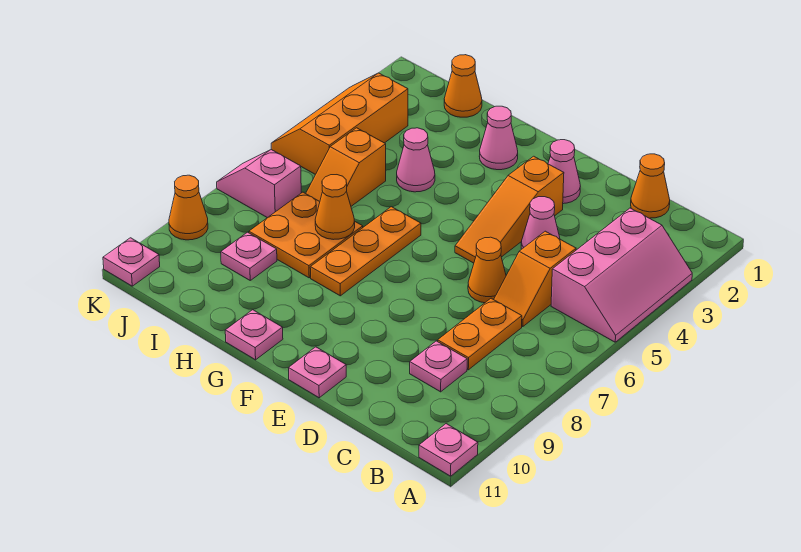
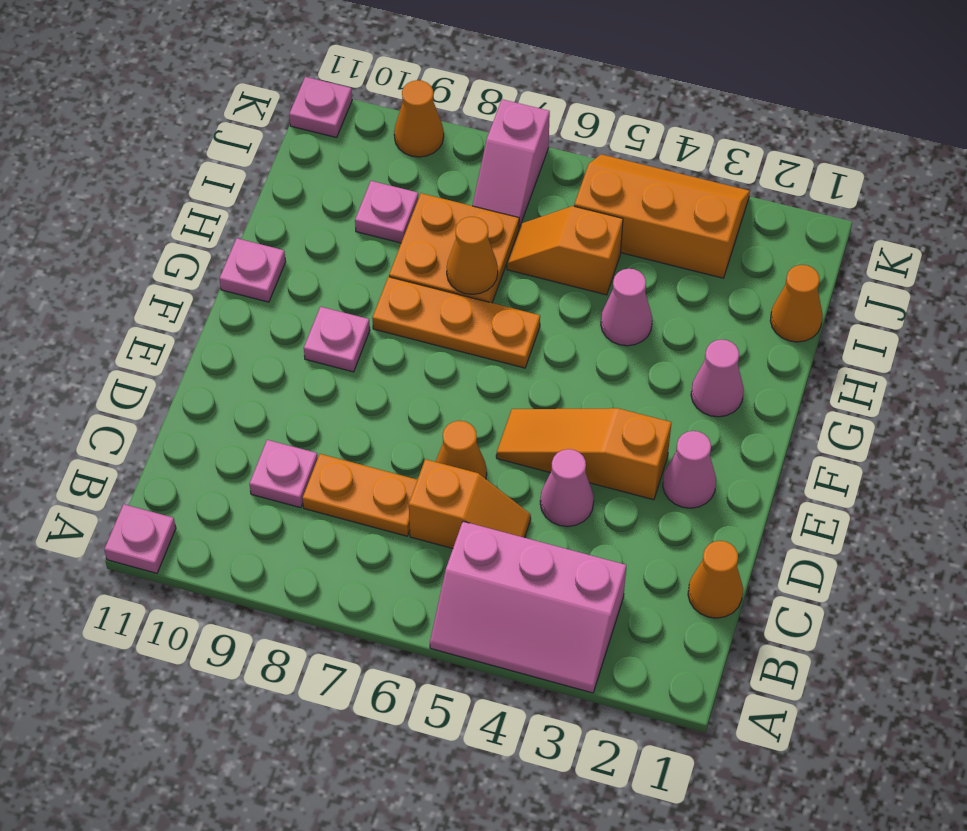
orange slope C5:C6 level 1 top 5 -> orange slope C5:C6 level 1 top 6
pink plate E11 level 1 -> pink plate F9 level 1
pink slope J7:K7 level 1 top J -> pink slope J7:K7 level 1 top K

